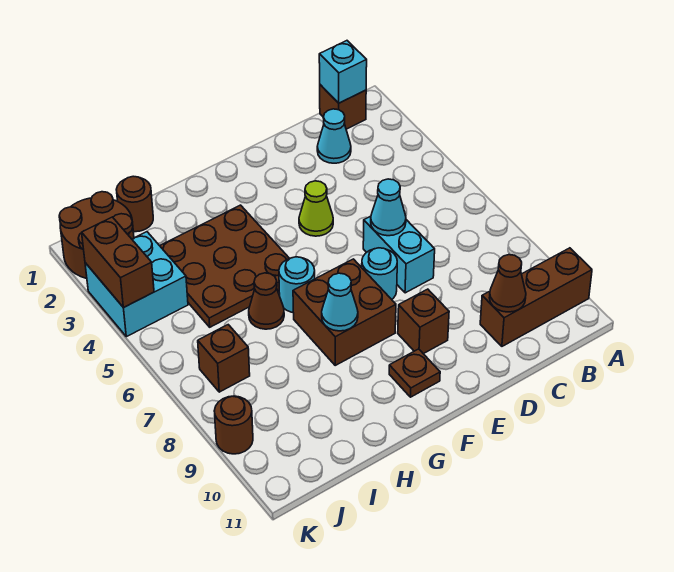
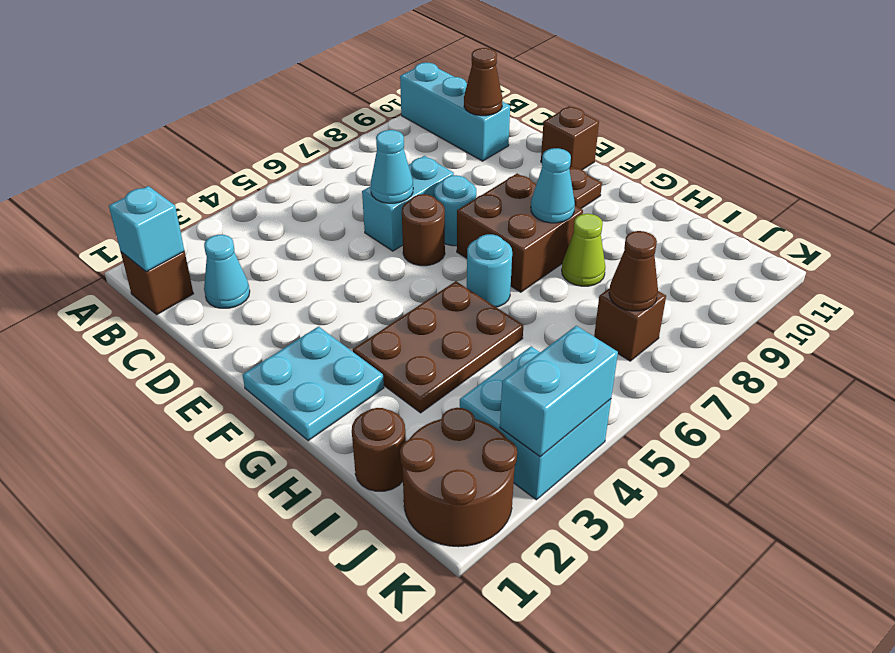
brown brick A10:C10 level 1 -> cyan brick A10:C10 level 1
lime cone E4 level 1 -> lime cone H8 level 1
brown brick E9 level 1 -> brown brick E11 level 1
none -> cyan plate F1:G2 level 1
brown plate G3:I5 level 1 -> brown plate G3:H5 level 1
brown cone H6 level 1 -> brown cone J7 level 2
brown brick K3:K4 level 2 -> cyan brick K3:K4 level 2
brown round brick K9 level 1 -> brown round brick E6 level 1

